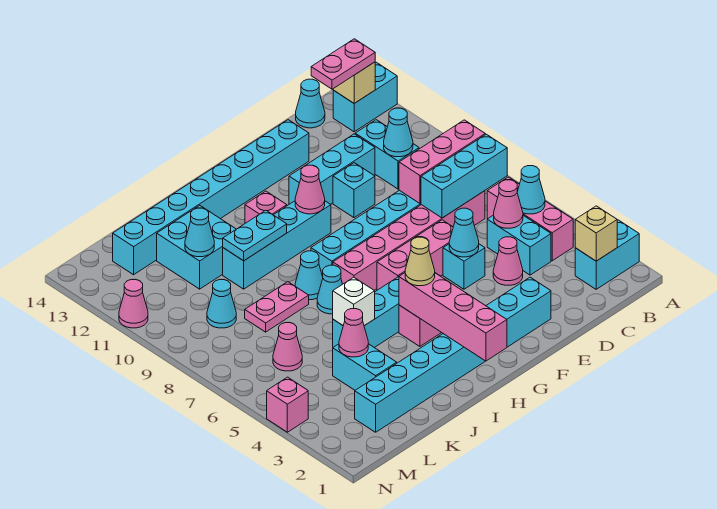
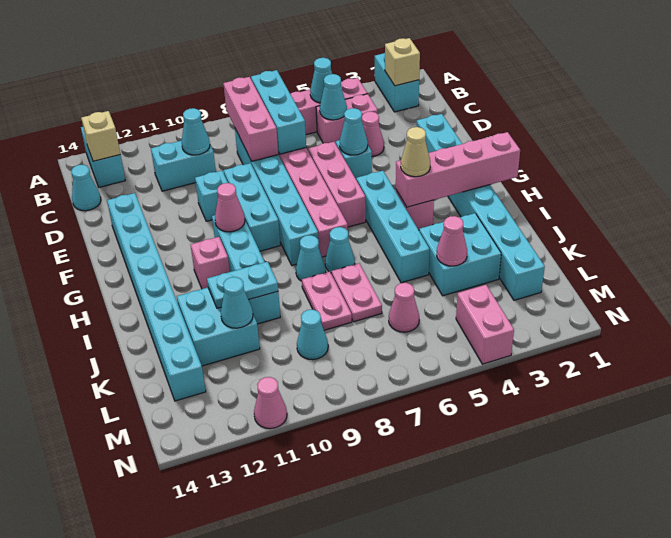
pink plate B13:C13 level 3 -> pink plate J7:K7 level 1
cyan brick C4:C5 level 1 -> pink brick C4:C5 level 1
pink cone C5 level 2 -> cyan cone C5 level 2
cyan brick D11:F11 level 1 -> cyan brick E9:G9 level 1
cyan plate I10:J10 level 2 -> cyan plate J10:J11 level 2
white brick J5 level 2 -> none
cyan brick K3:K4 level 1 -> cyan brick J3:K4 level 1
pink brick N4 level 1 -> pink brick M4:N4 level 1

